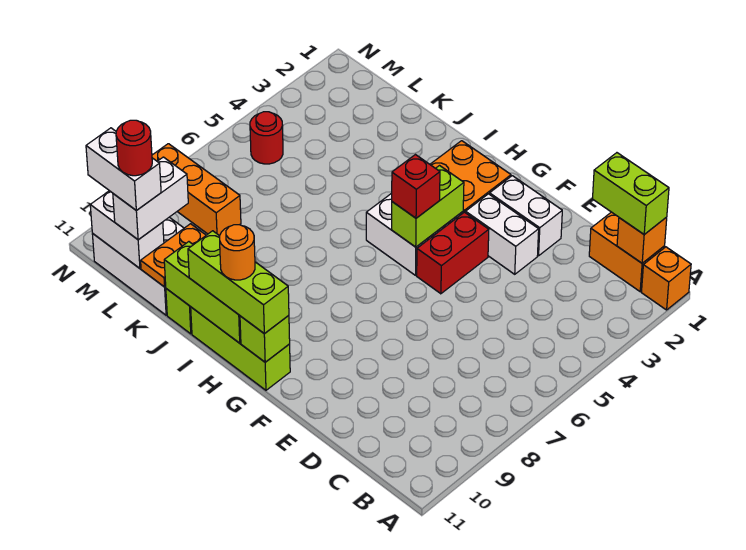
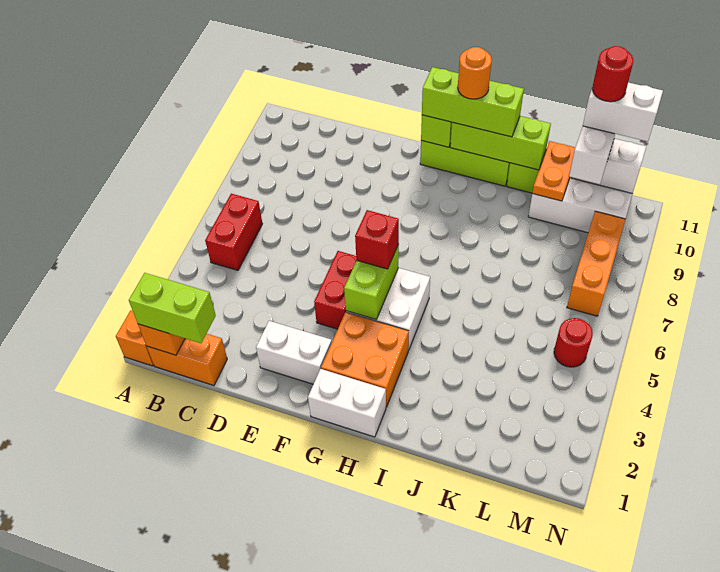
none -> red brick B5:B6 level 1
white brick E3:F3 level 1 -> white brick G1:H1 level 1
orange brick L8:N8 level 1 -> orange brick M7:M9 level 1

